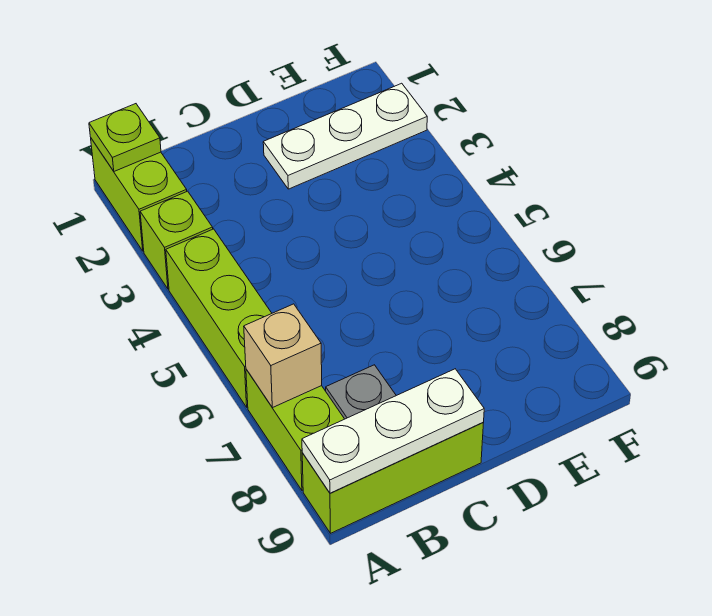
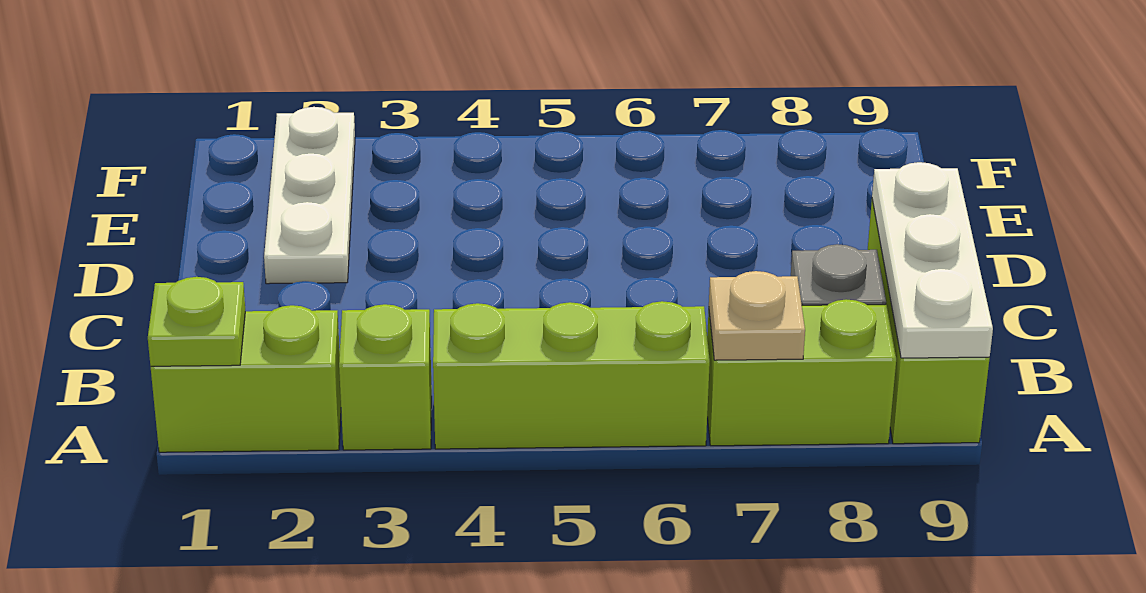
tan brick A7 level 2 -> tan plate A7 level 2

